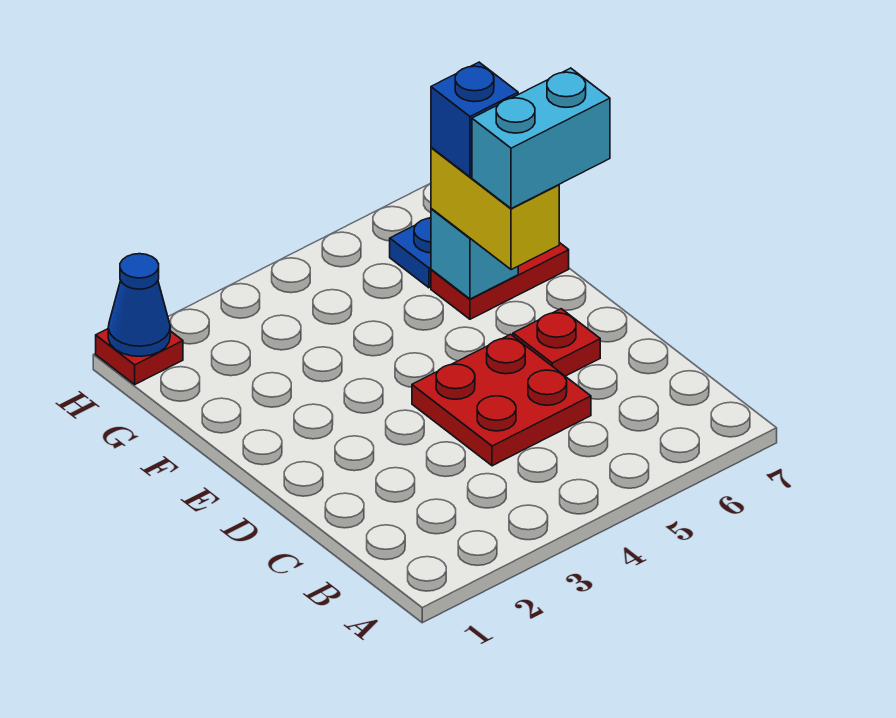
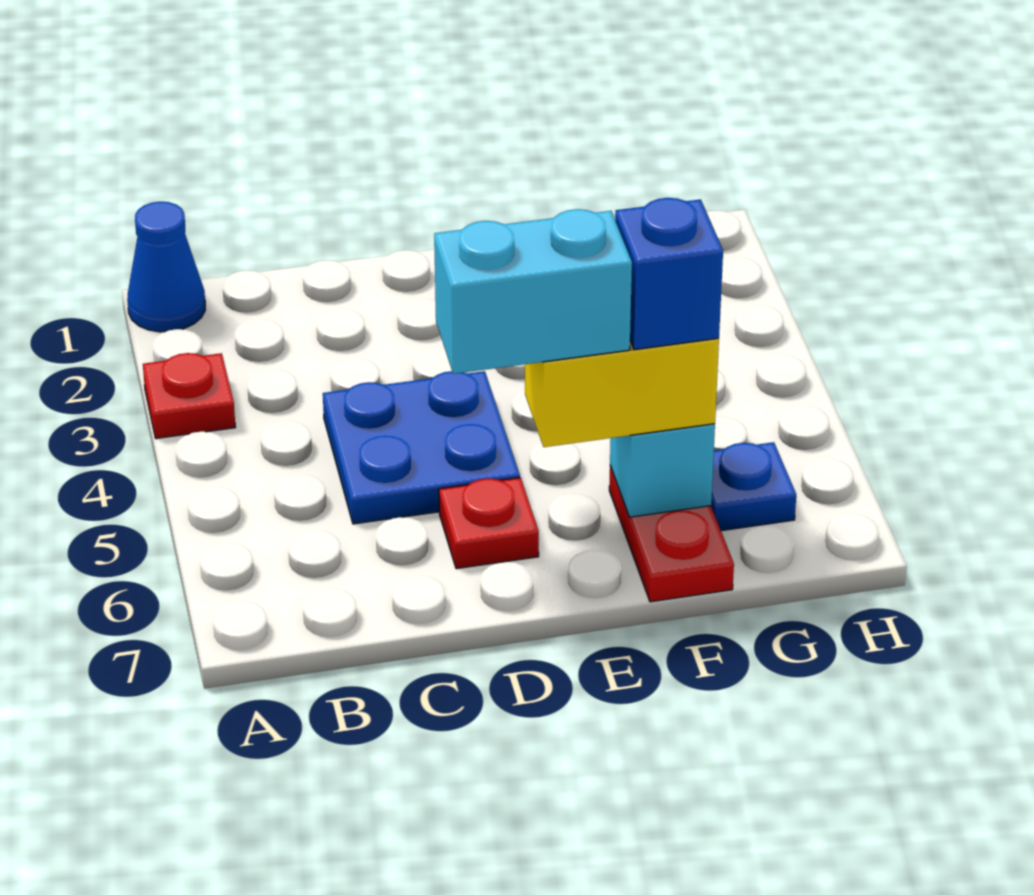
red plate C4:D5 level 1 -> blue plate C4:D5 level 1
cyan brick E6:E7 level 4 -> cyan brick D6:E6 level 4
red plate H1 level 1 -> red plate A3 level 1
blue cone H1 level 2 -> blue cone A1 level 1

